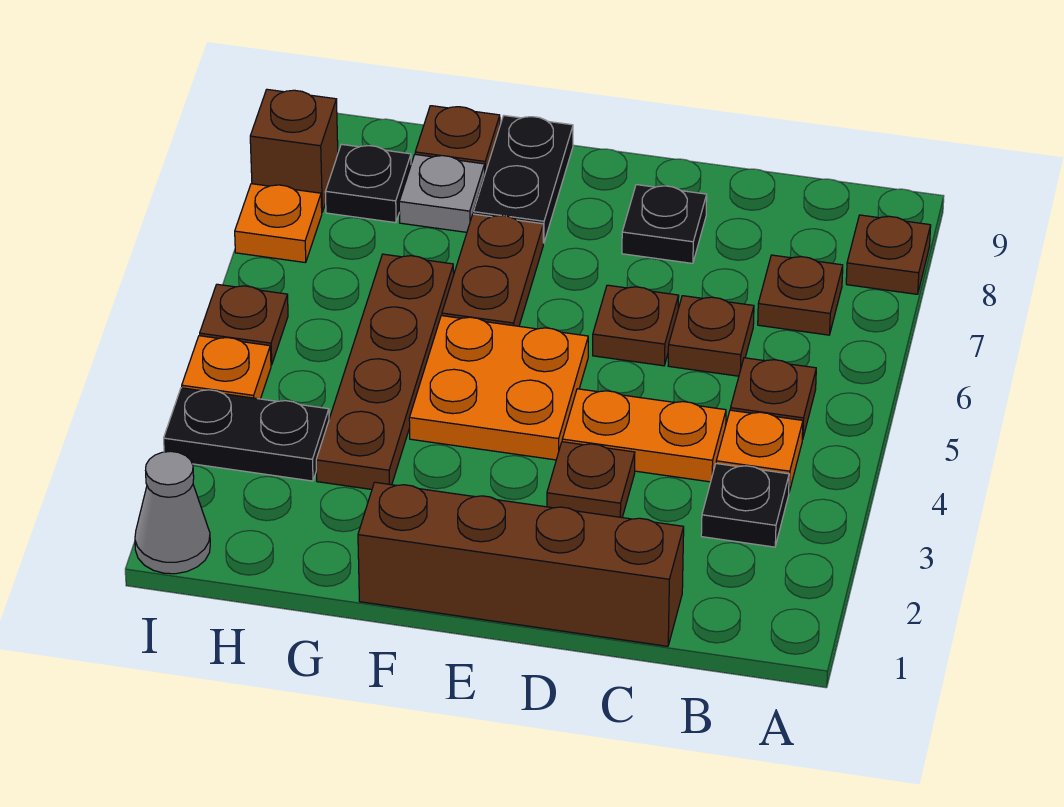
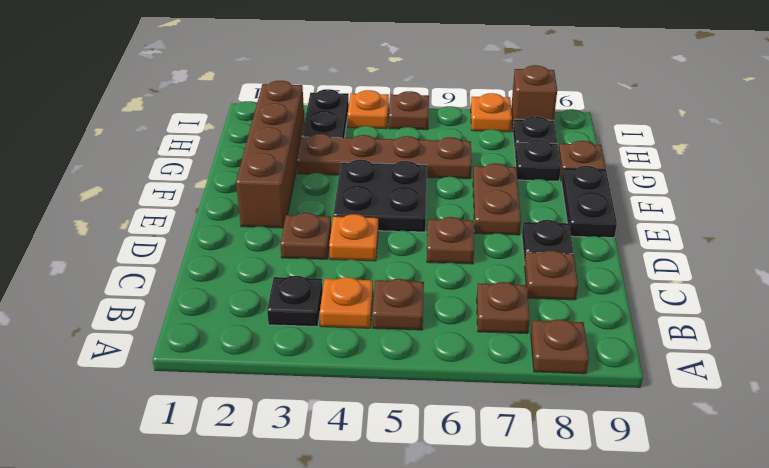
brown brick C1:F1 level 1 -> brown brick E2:H2 level 1
orange plate C4:D4 level 1 -> orange plate D4 level 1
brown plate C6 level 1 -> brown plate C8 level 1
orange plate E4:F5 level 1 -> black plate E4:F5 level 1
brown plate F6:F7 level 1 -> brown plate E7:F7 level 1
black plate F8:F9 level 1 -> black plate E9:F9 level 1
grey plate G8 level 1 -> black plate G8 level 1
grey cone I1 level 1 -> none

